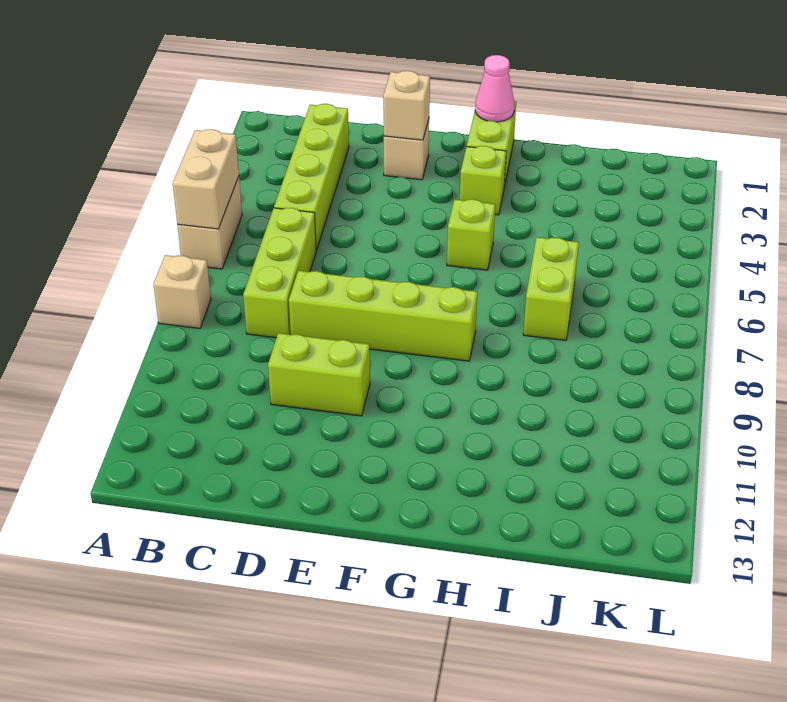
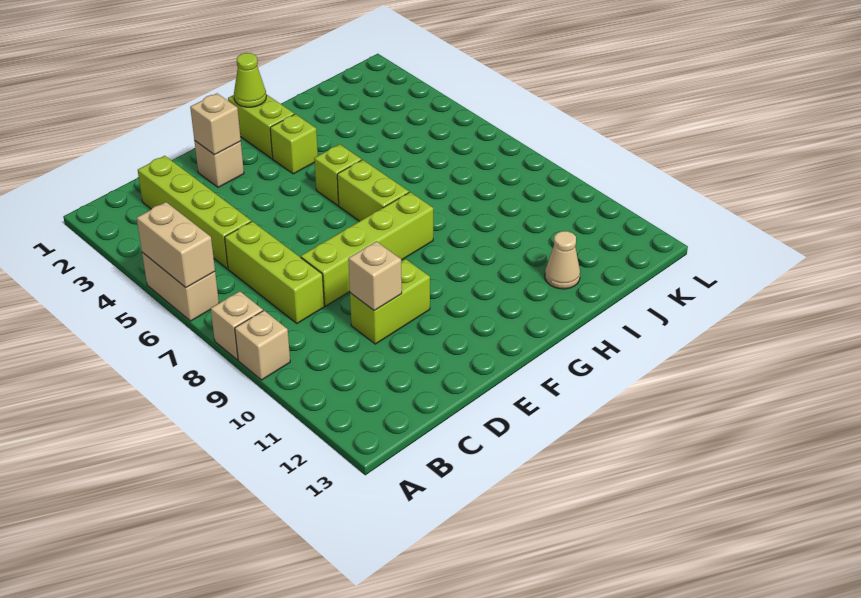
none -> tan brick A9 level 1
none -> tan brick D10 level 2
pink cone G1 level 2 -> lime cone G1 level 2
lime brick I6:I7 level 1 -> lime brick G6:G7 level 1
none -> tan cone I12 level 1

